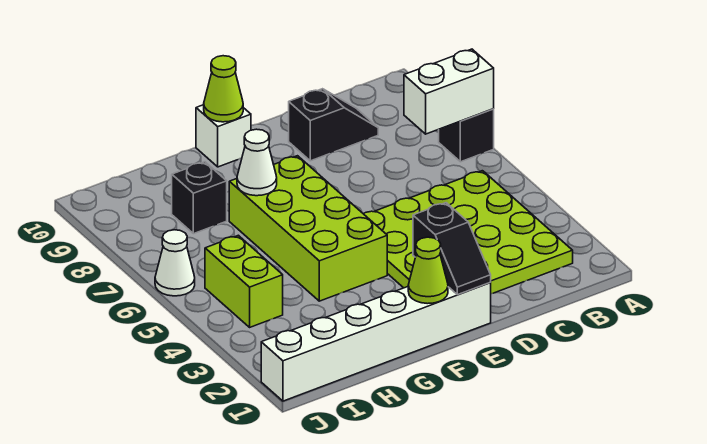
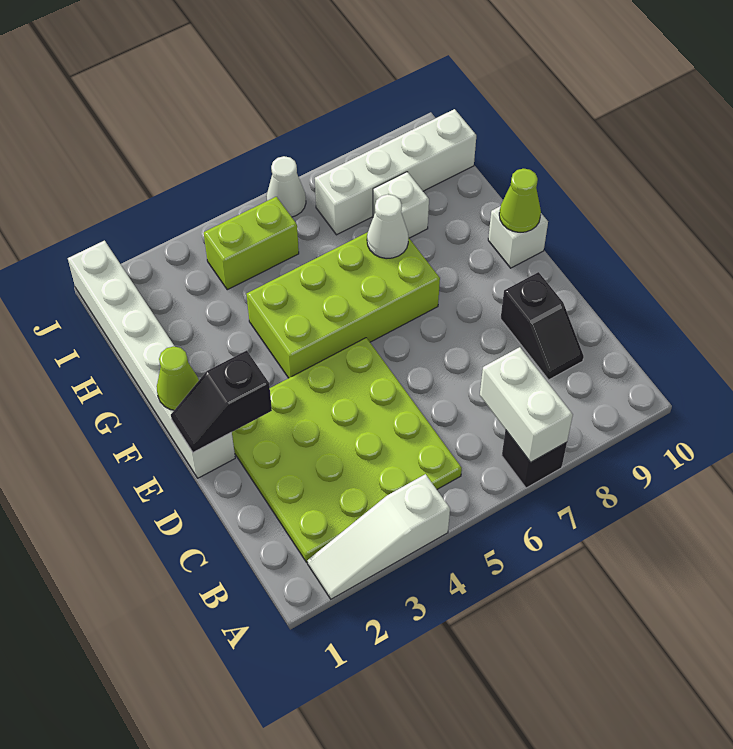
none -> white slope A2:A4 level 1 top 4
black brick H8 level 1 -> white brick H8 level 1
none -> white brick I7:I10 level 1

